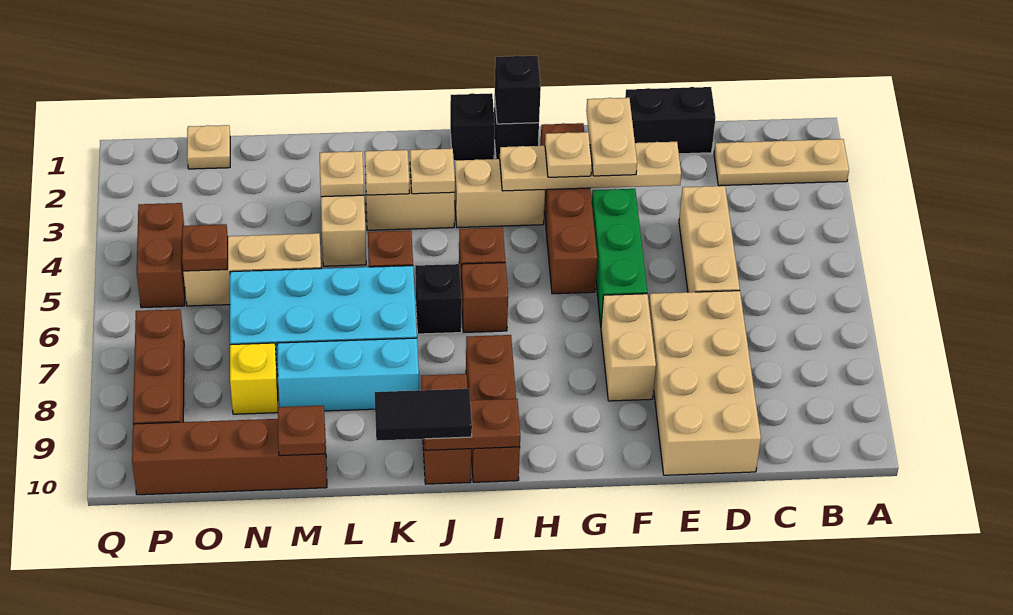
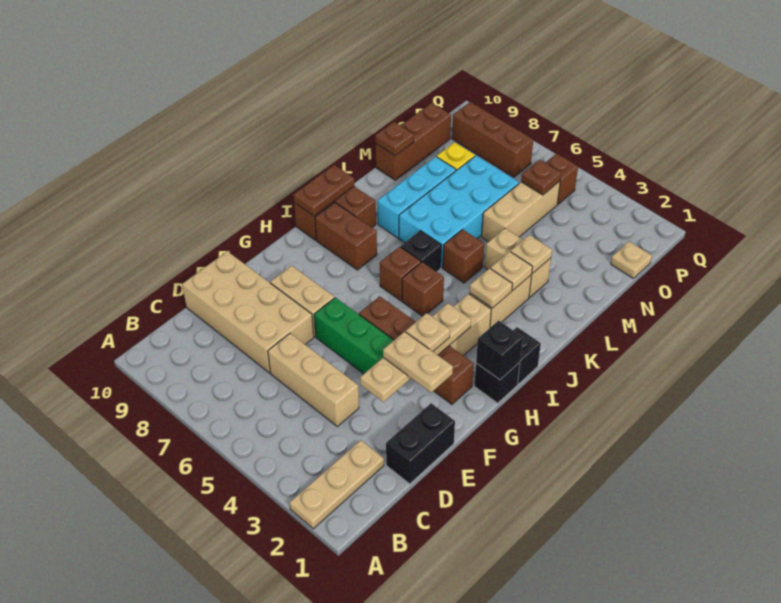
black tile J10:K10 level 3 -> none
brown brick M10:P10 level 1 -> brown brick M10:O10 level 1
brown brick P4:P5 level 1 -> brown brick P5 level 1

